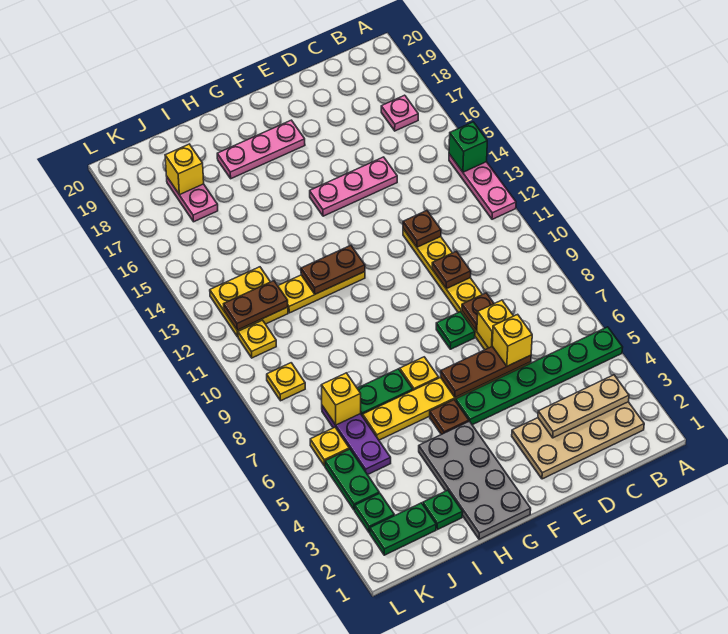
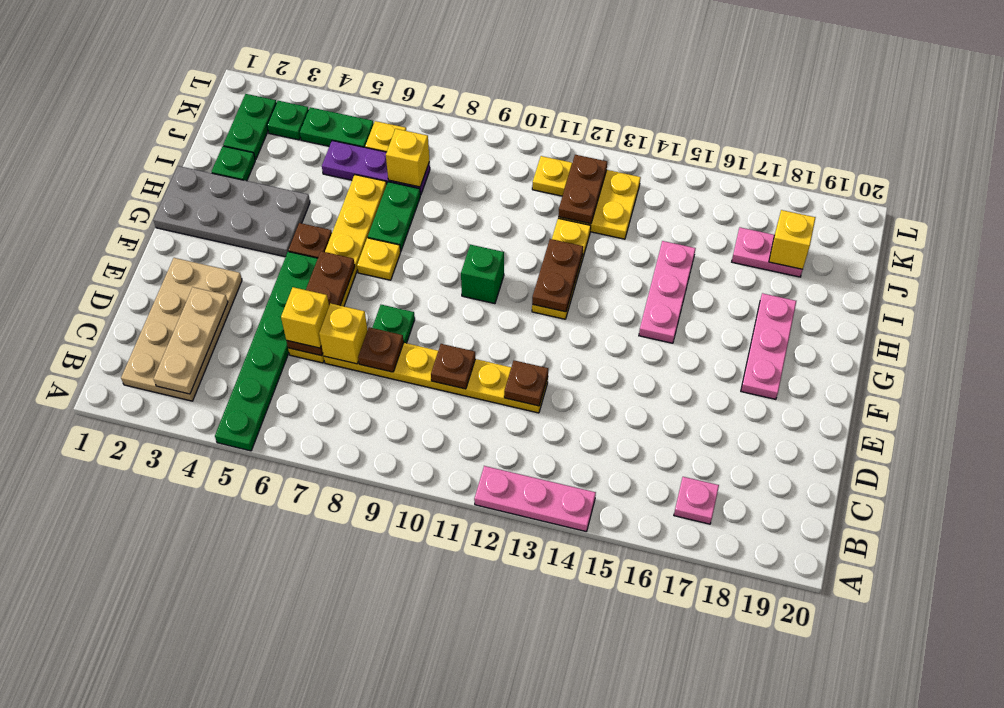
green brick A14 level 2 -> green brick G10 level 1
pink plate D15:F15 level 1 -> pink plate G15:I15 level 1
yellow plate K9 level 1 -> none

